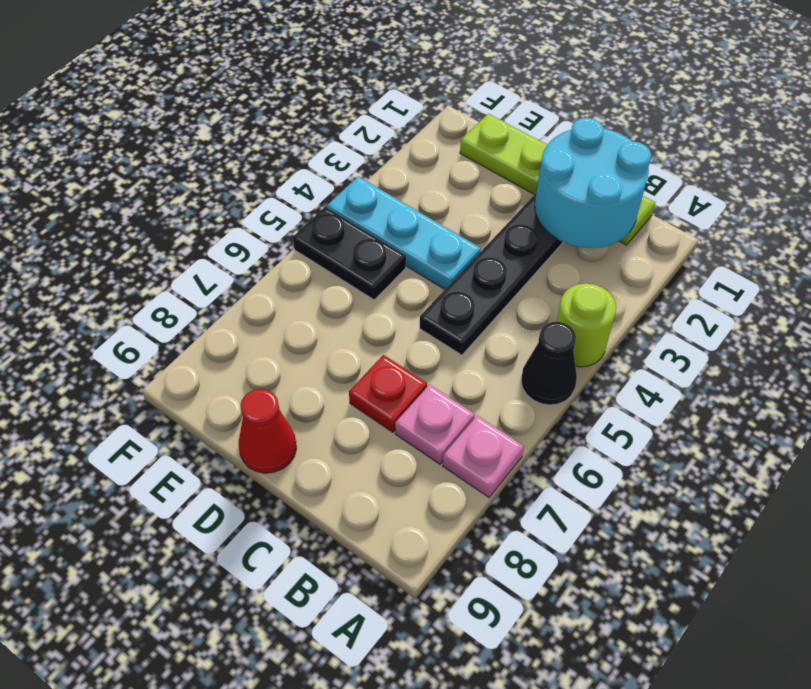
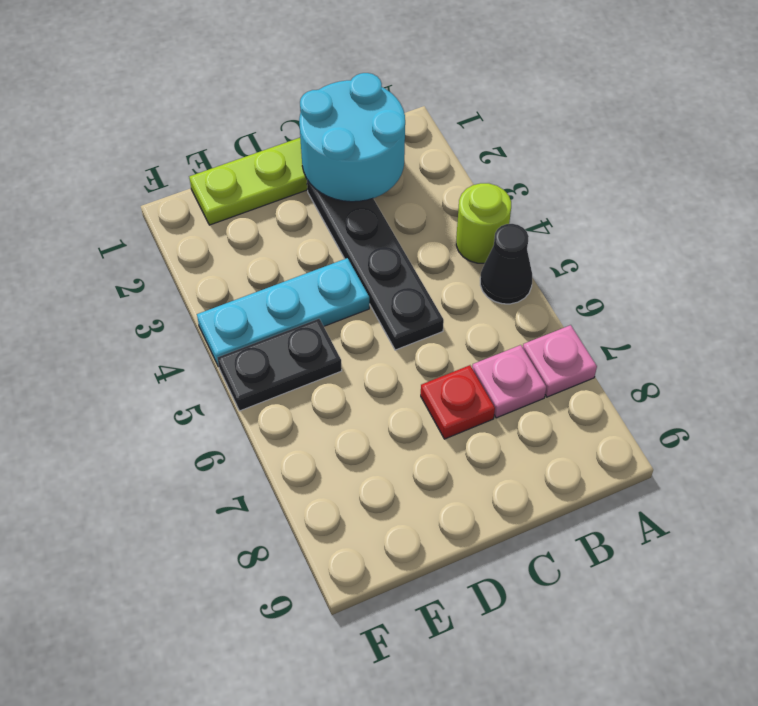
red cone D9 level 1 -> none

